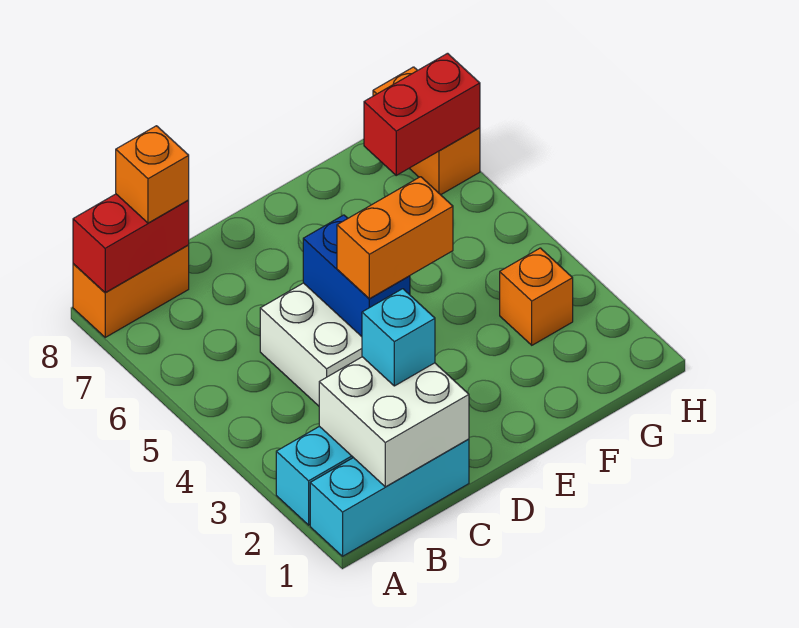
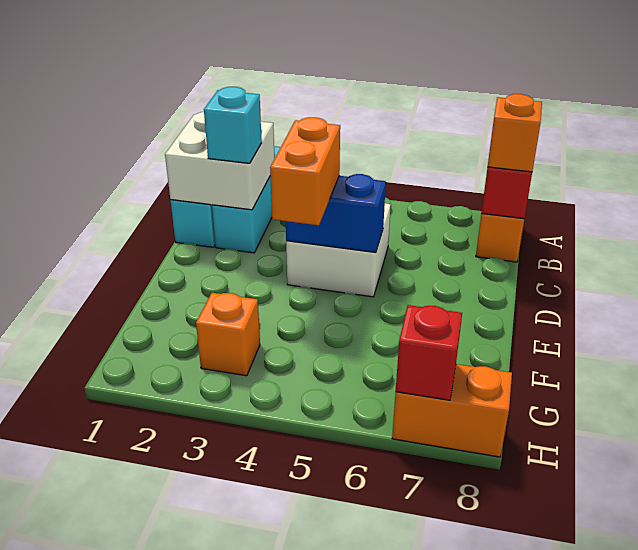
red brick G7:H7 level 2 -> red brick H7 level 2

